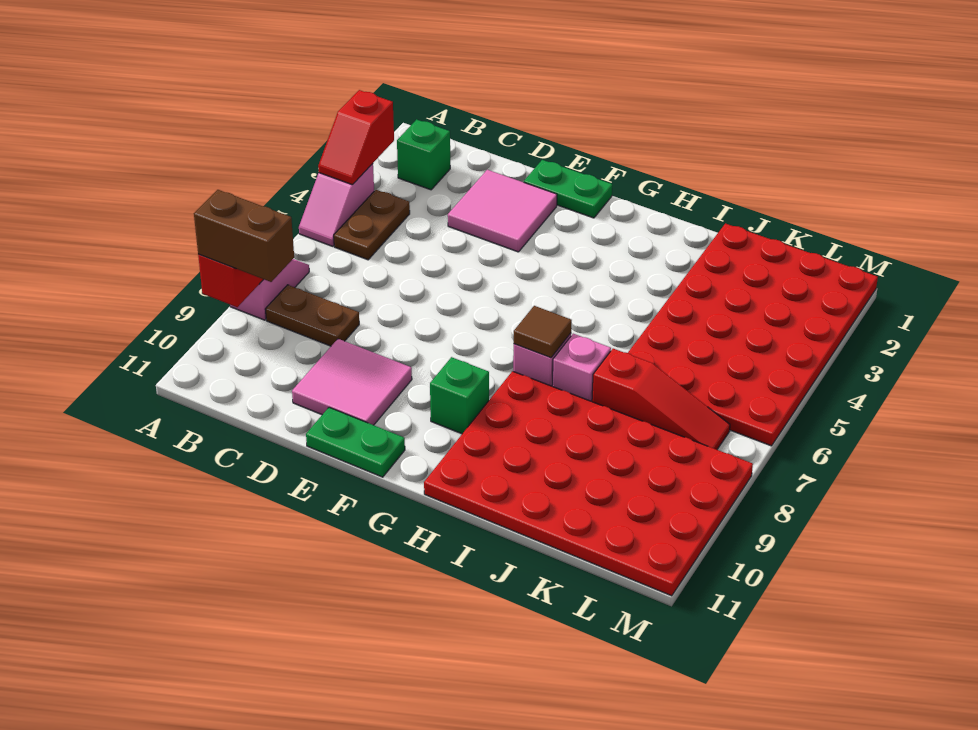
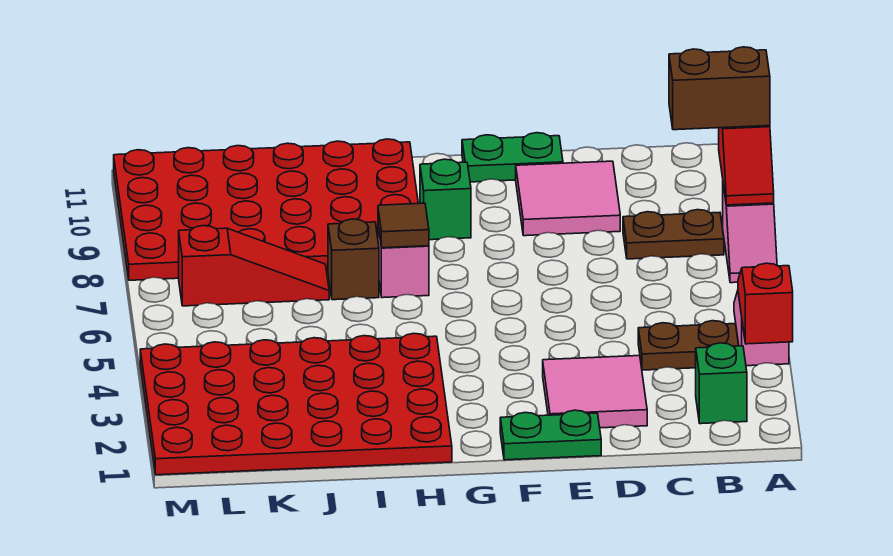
brown plate B4:B5 level 1 -> brown plate B4:C4 level 1
pink brick I7 level 1 -> brown brick I7 level 1
red plate J1:M6 level 1 -> red plate H1:M4 level 1
red slope J7:L7 level 1 top J -> red slope J7:L7 level 1 top L

